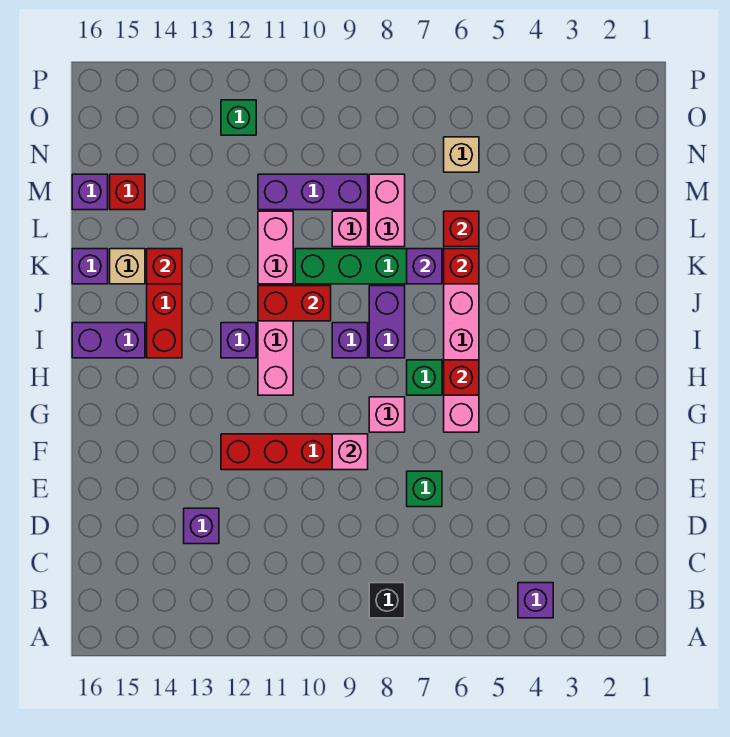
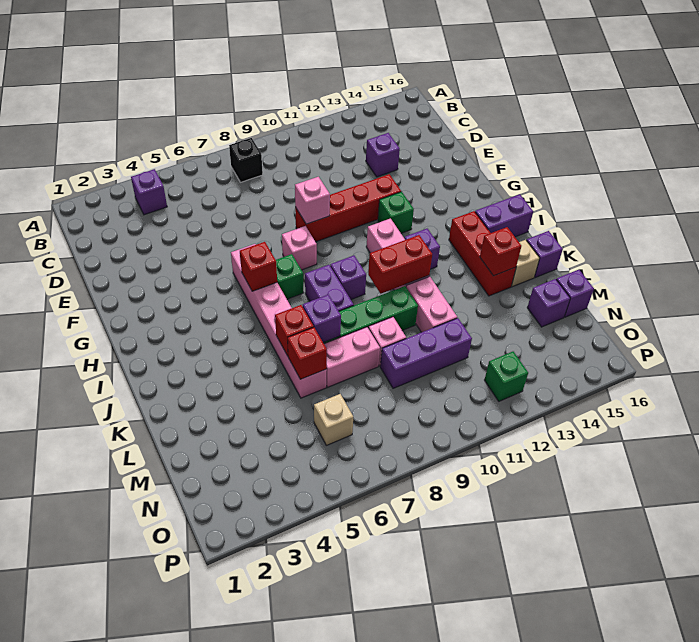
green brick E7 level 1 -> green brick G12 level 1
pink brick L8:M8 level 1 -> pink brick L7:L8 level 1
red brick M15 level 1 -> purple brick M15 level 1

